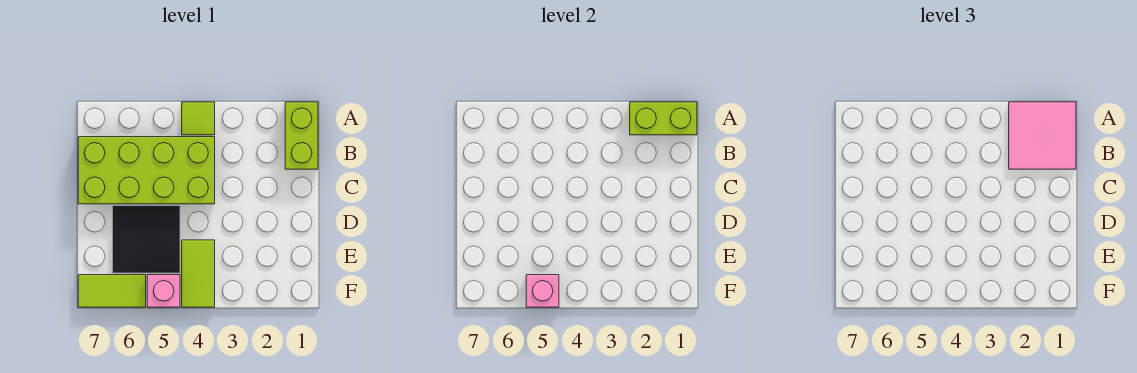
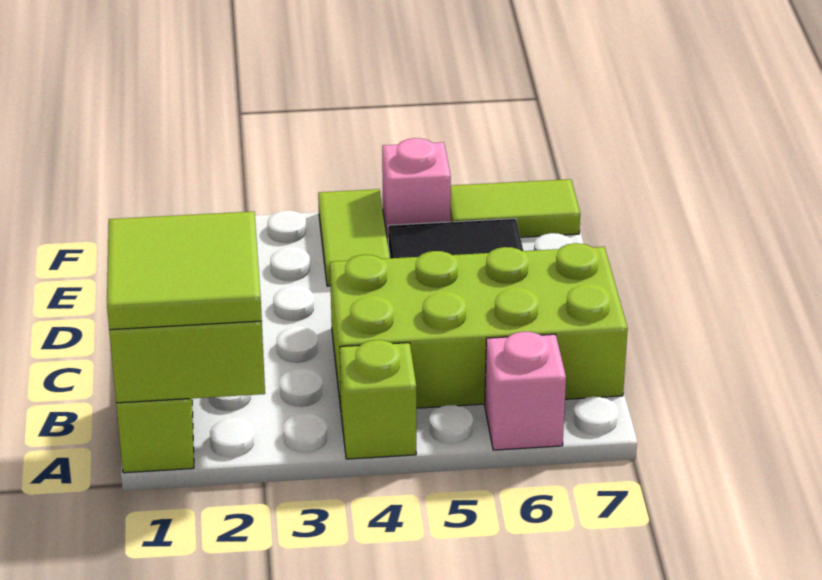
pink tile A1:B2 level 3 -> lime tile A1:B2 level 3
lime tile A4 level 1 -> lime brick A4 level 1
pink brick F5 level 2 -> pink brick A6 level 1

